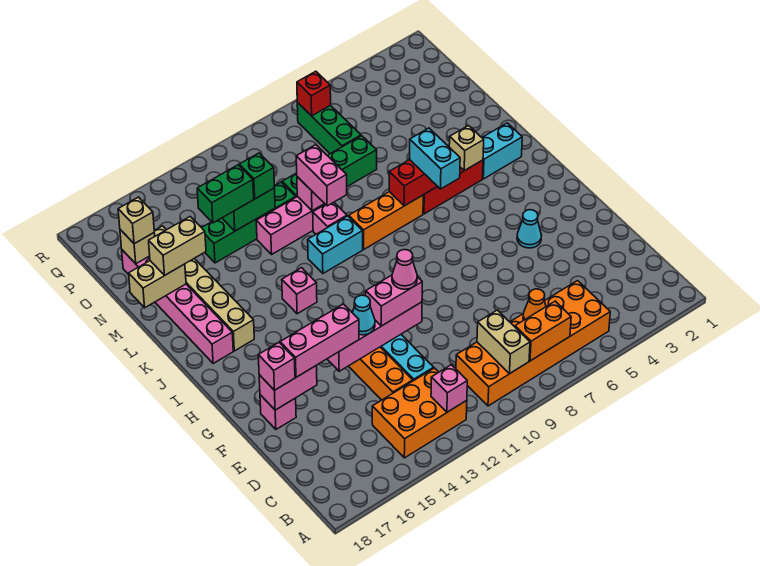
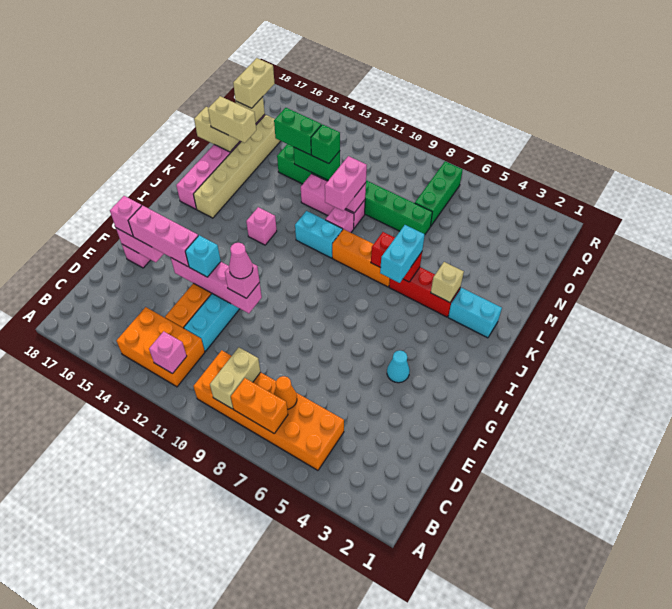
pink brick F11:F12 level 3 -> pink brick F11 level 3
cyan cone F13 level 3 -> cyan brick F13 level 3
tan brick O17 level 3 -> tan brick O17:P17 level 3
red brick Q7 level 2 -> none

